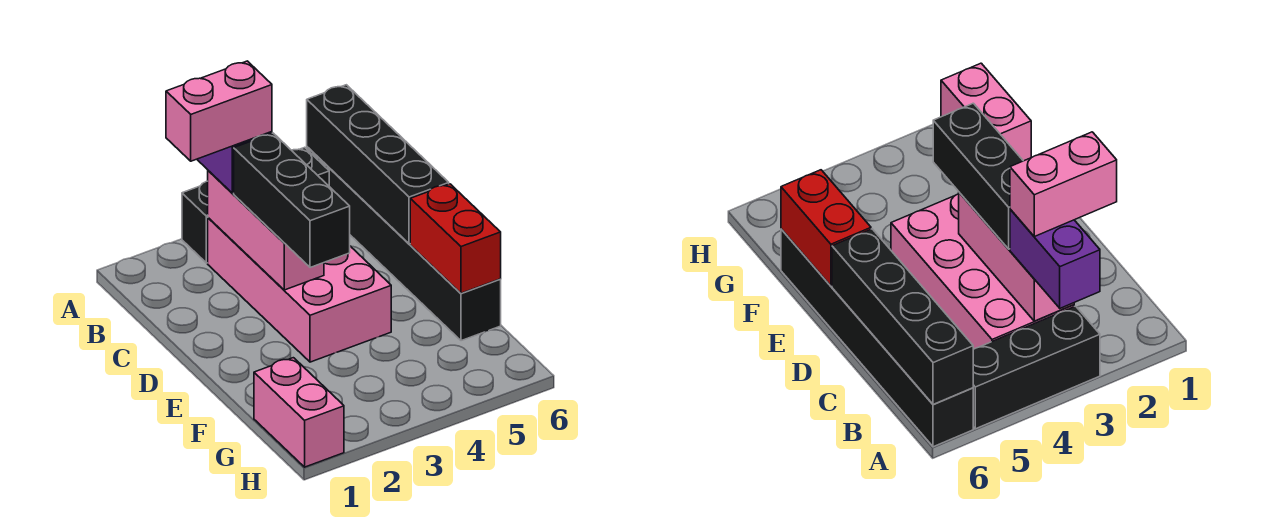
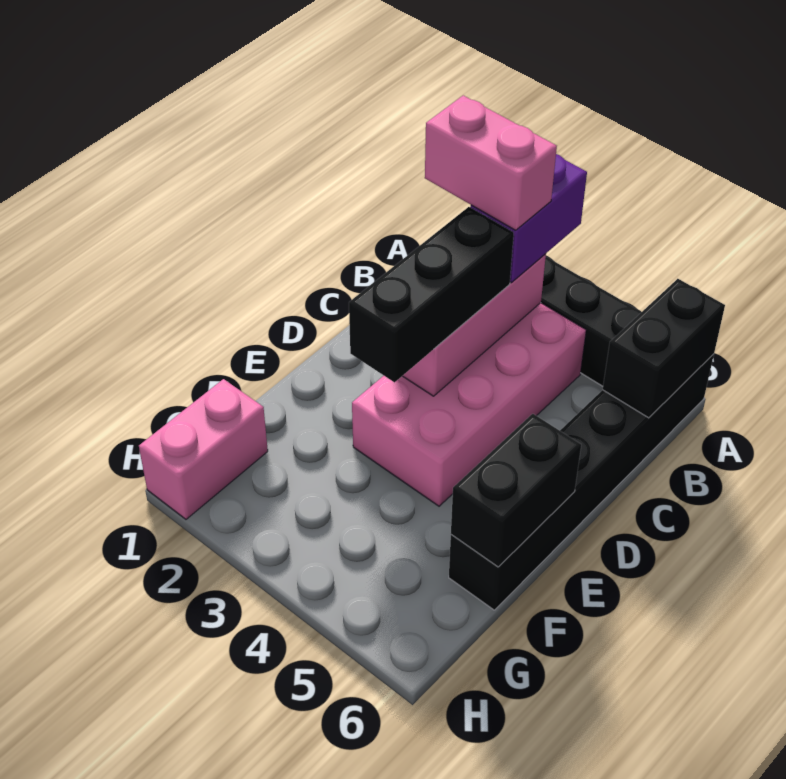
black brick A6:D6 level 2 -> black brick A6:B6 level 2
red brick E6:F6 level 2 -> black brick E6:F6 level 2

